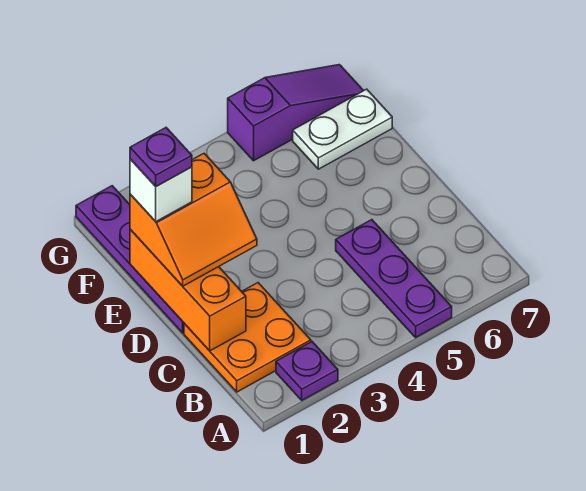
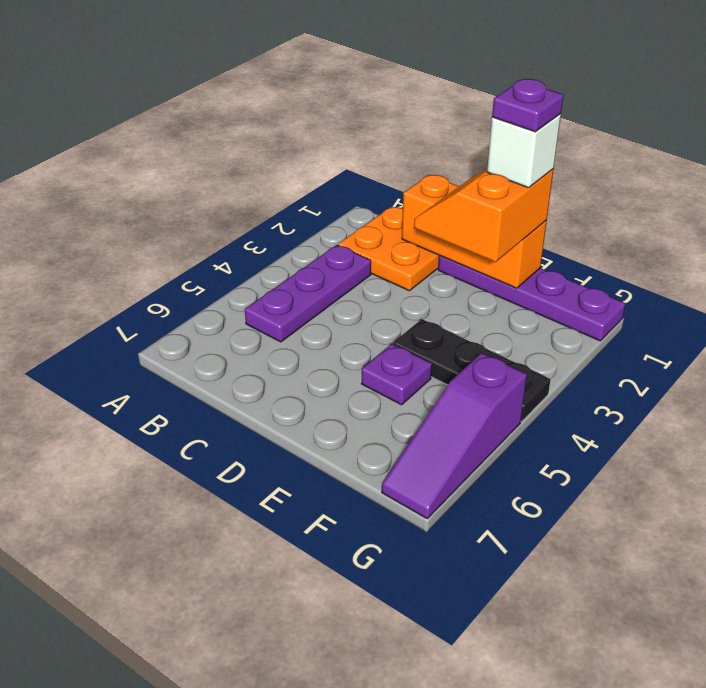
purple plate A2 level 1 -> purple plate E5 level 1
purple plate A5:C5 level 1 -> purple plate B3:B5 level 1
none -> black plate E4:G4 level 1
white plate F6:F7 level 1 -> none

